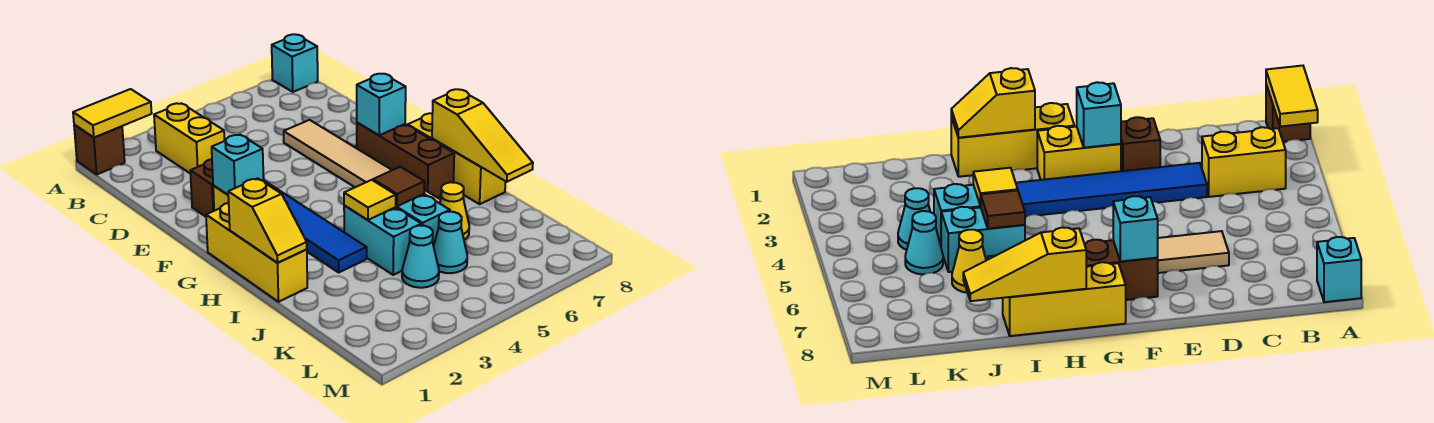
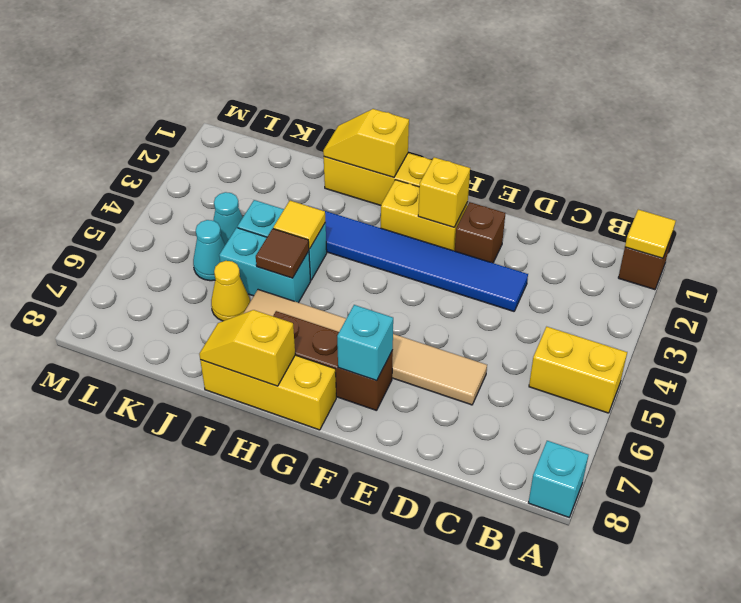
yellow tile A1:A2 level 2 -> yellow tile A1 level 2
yellow brick B3:C3 level 1 -> yellow brick A5:B5 level 1
cyan brick F2 level 2 -> yellow brick F2 level 2
yellow slope H8:J8 level 2 top H -> yellow slope H8:I8 level 2 top H

